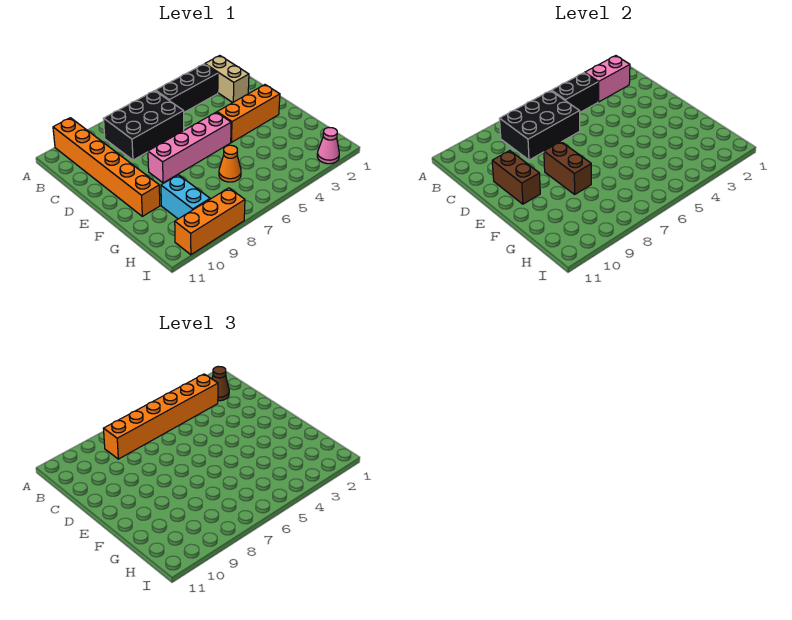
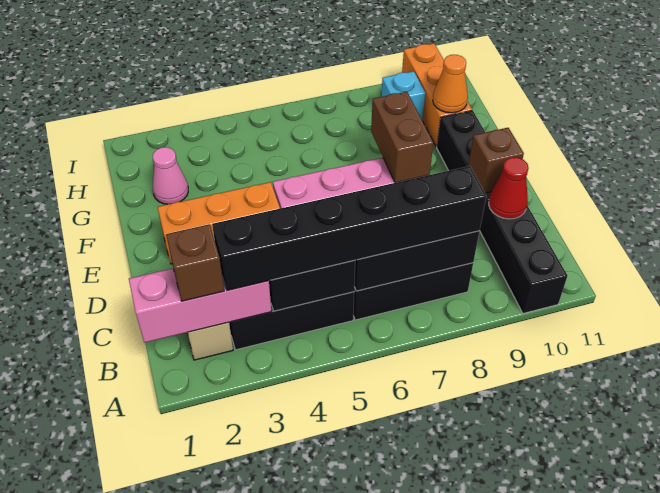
orange brick A10:F10 level 1 -> black brick A10:F10 level 1
pink brick B2:B3 level 2 -> pink brick B1:B3 level 2
brown cone B2 level 3 -> brown brick B2 level 3
orange brick B3:B8 level 3 -> black brick B3:B8 level 3
none -> red cone C10 level 2
brown brick D10:E10 level 2 -> brown brick D10 level 2
orange cone G6 level 1 -> orange cone G10 level 2
cyan brick G9:H9 level 1 -> cyan brick H9 level 1
pink cone I2 level 1 -> pink cone G2 level 1
orange brick I8:I10 level 1 -> orange brick G10:I10 level 1

